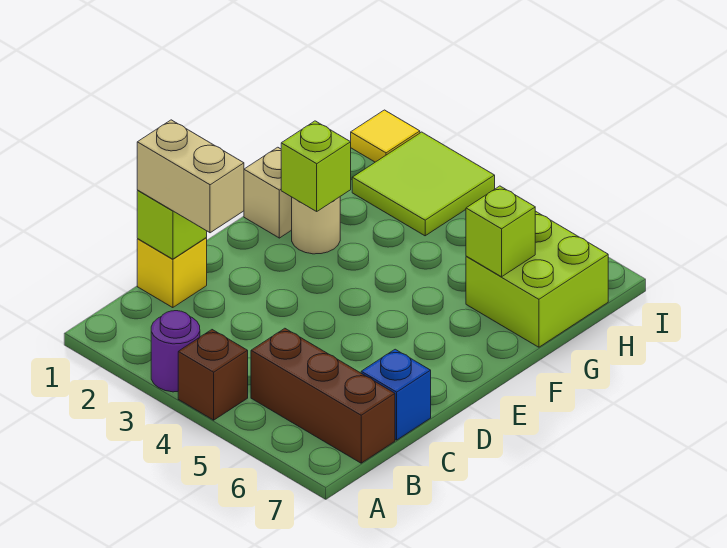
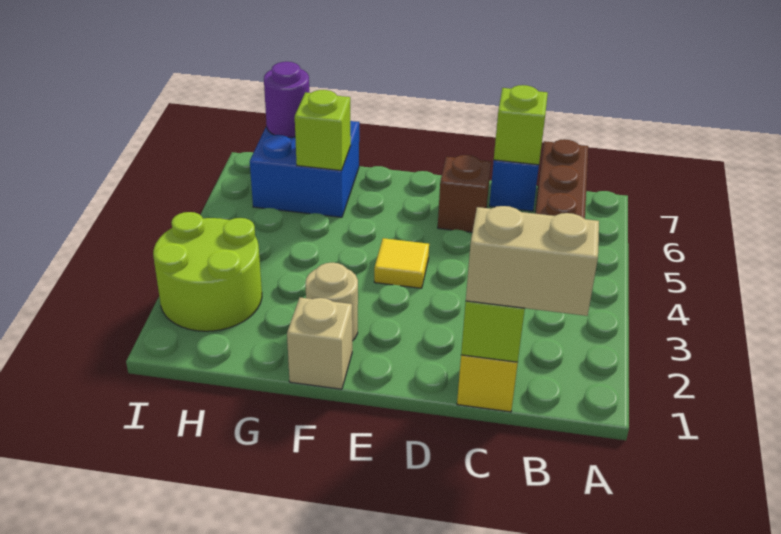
purple round brick A3 level 1 -> purple round brick H7 level 2
brown brick A4 level 1 -> brown brick D6 level 1
tan brick C1:C2 level 3 -> tan brick B1:C1 level 3
lime brick F2 level 2 -> lime brick C7 level 2
lime brick G6:H7 level 1 -> blue brick G6:H7 level 1
lime tile H2:I3 level 1 -> lime round brick H2:I3 level 1
yellow tile I1 level 1 -> yellow tile E4 level 1

